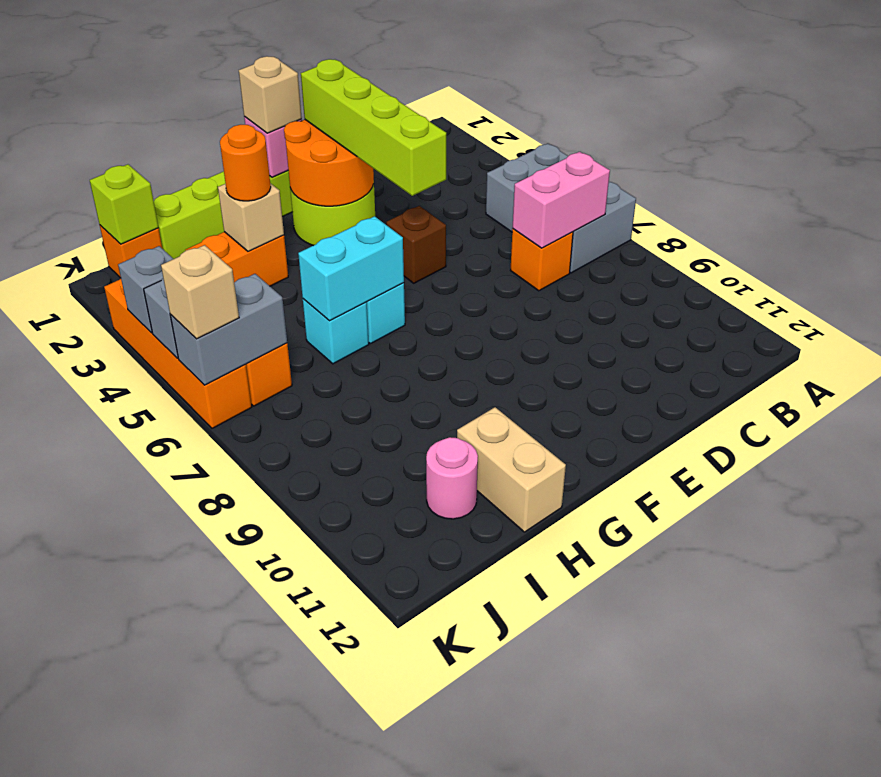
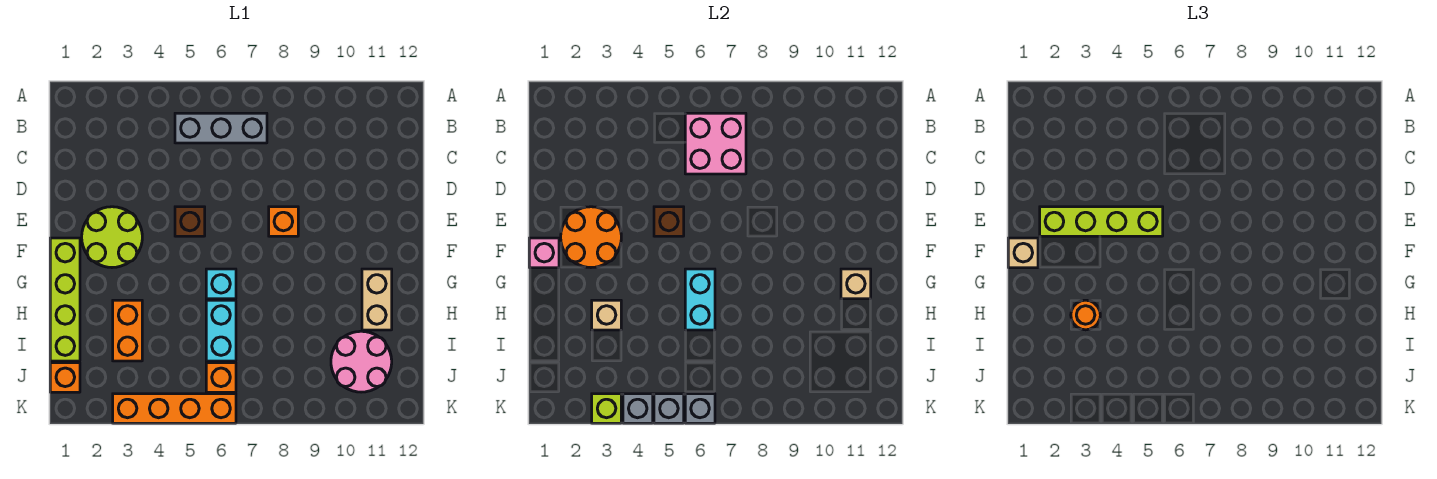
grey brick A5:B7 level 1 -> grey brick B5:B7 level 1
pink brick B7:C7 level 2 -> pink brick B6:C7 level 2
orange brick C7 level 1 -> orange brick E8 level 1
none -> brown brick E5 level 2
cyan brick H6 level 1 -> cyan brick H6:I6 level 1
tan brick H11:H12 level 1 -> tan brick G11:H11 level 1
pink round brick I11 level 1 -> pink round brick I10:J11 level 1
lime brick J1 level 2 -> lime brick K3 level 2
grey brick J6:K6 level 2 -> grey brick K6 level 2
tan brick K6 level 3 -> tan brick G11 level 2

